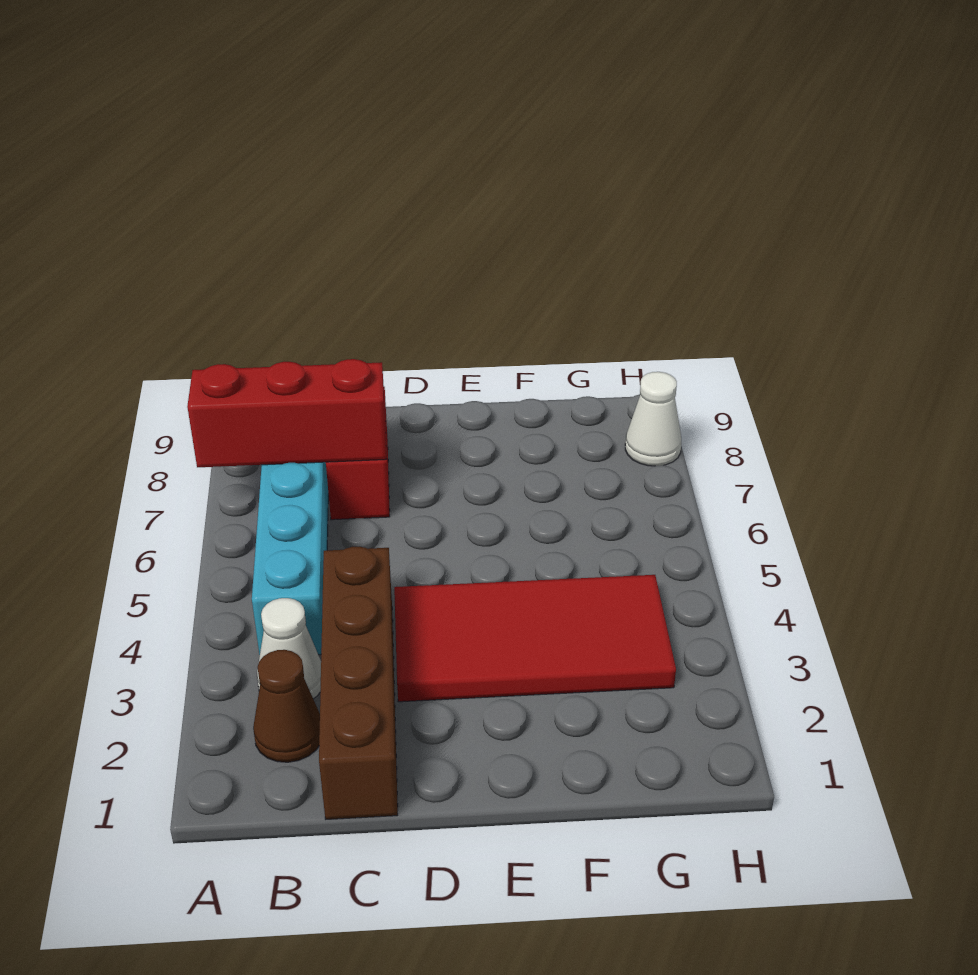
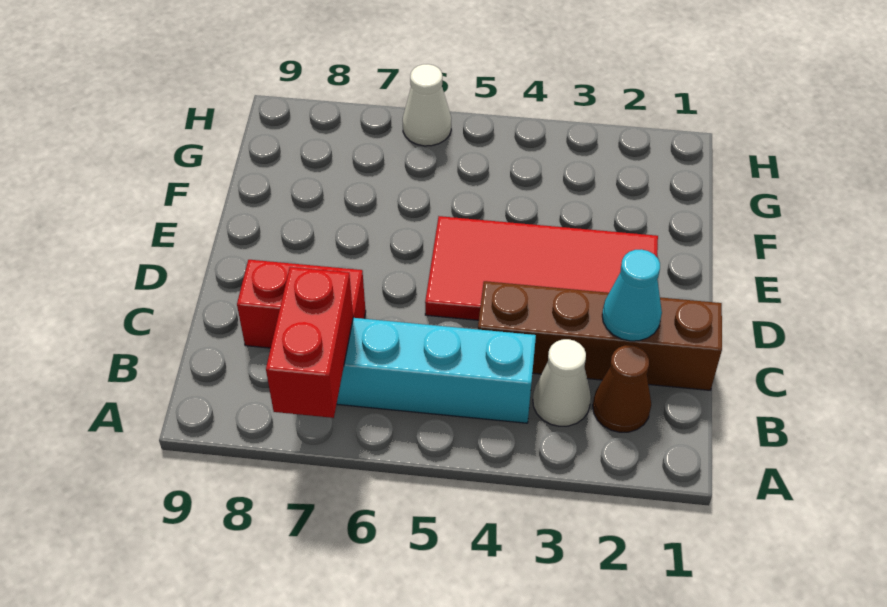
red brick A7:C7 level 2 -> red brick A7:B7 level 2
none -> cyan cone C2 level 2
red tile D3:G4 level 1 -> red tile D2:E5 level 1
white cone H8 level 1 -> white cone H6 level 1

